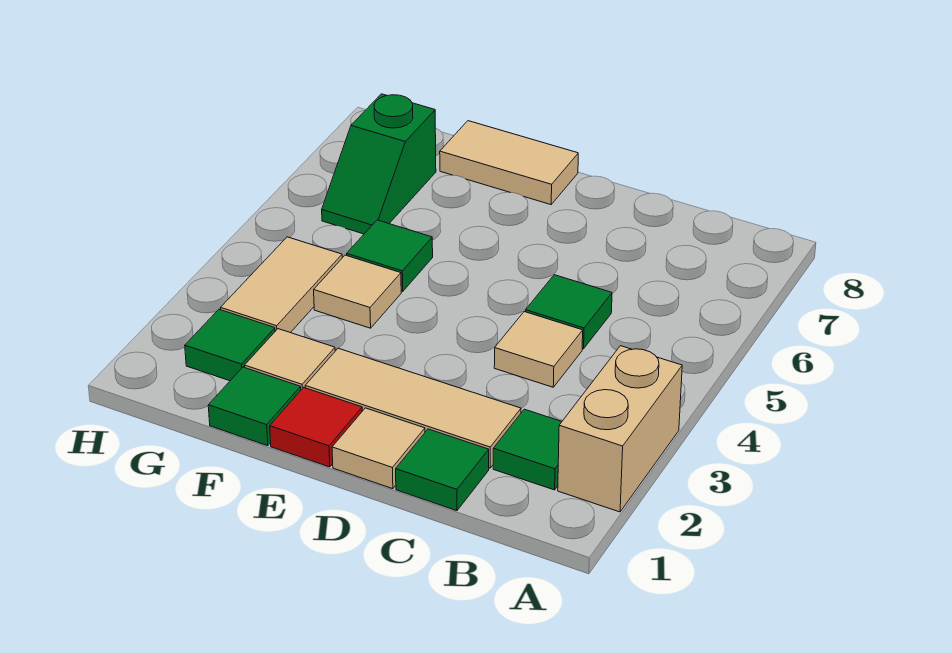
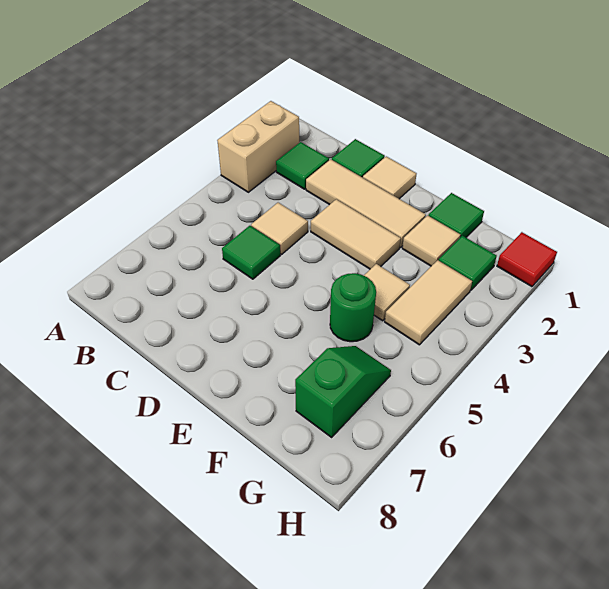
red tile E1 level 1 -> red tile H1 level 1
tan tile E8:F8 level 1 -> tan tile D3:E3 level 1
green tile F5 level 1 -> green round brick F5 level 1

